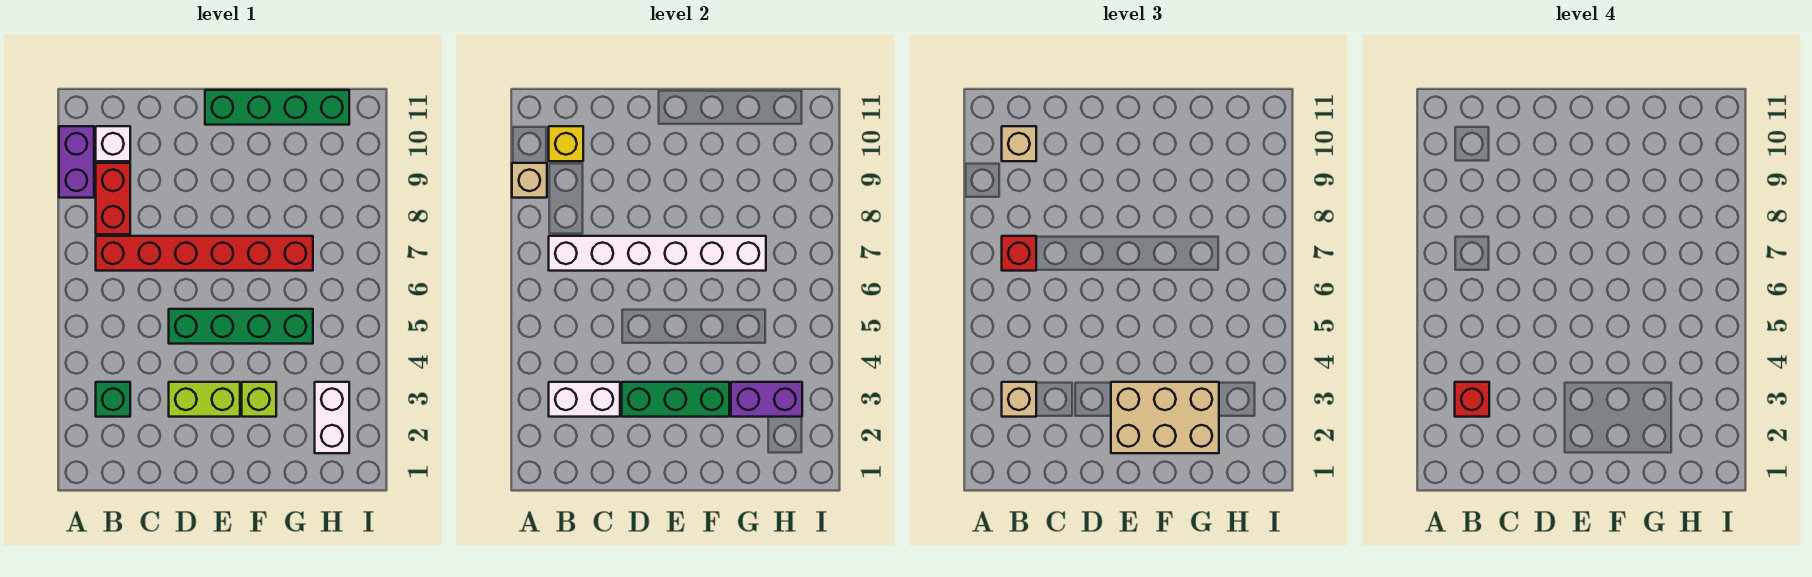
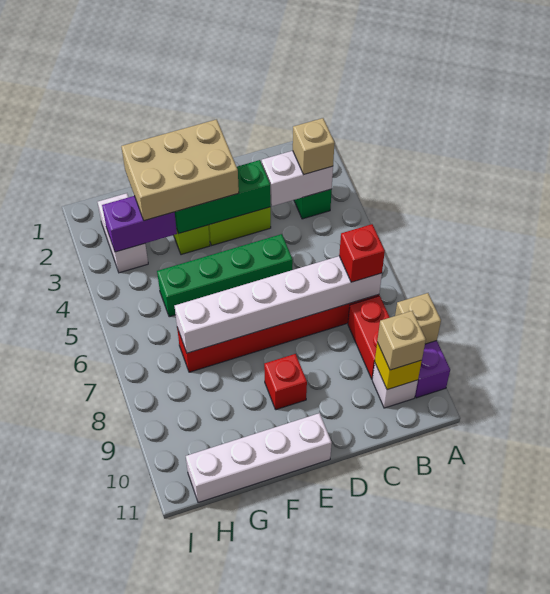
red brick B3 level 4 -> red brick E9 level 1
green brick E11:H11 level 1 -> white brick E11:H11 level 1

